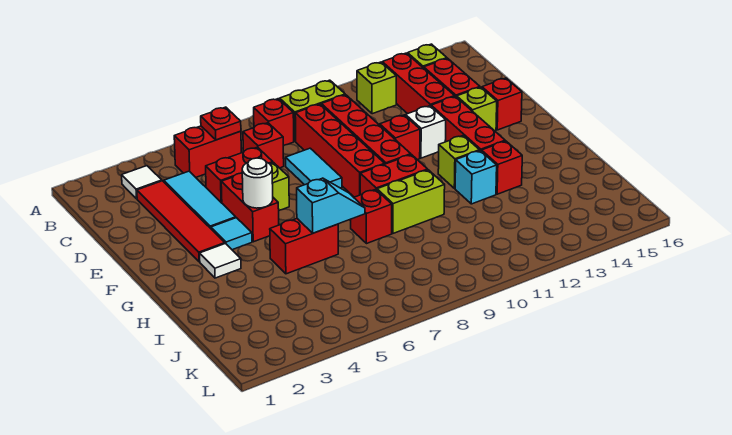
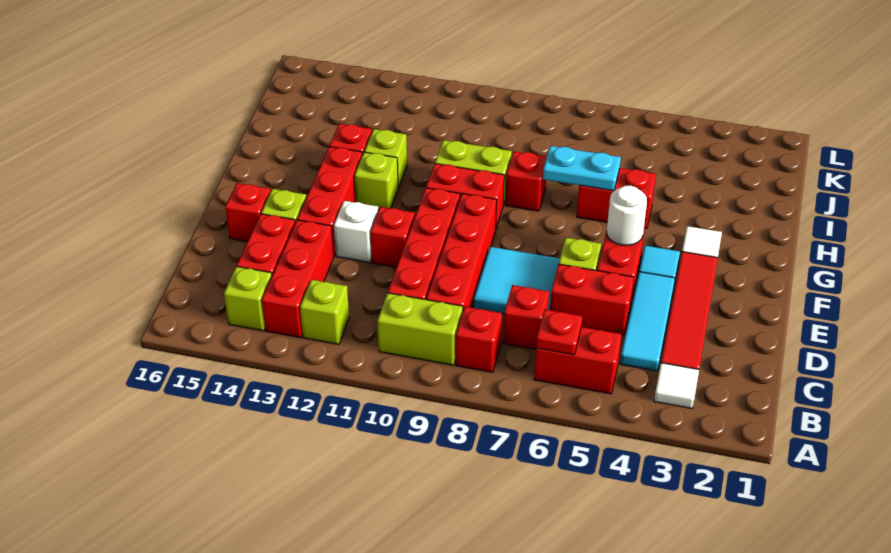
cyan tile D8:E8 level 1 -> cyan tile D7:E8 level 1
cyan slope H6:H7 level 2 top 6 -> cyan plate H6:H7 level 2
cyan brick H12 level 1 -> lime brick H12 level 1

